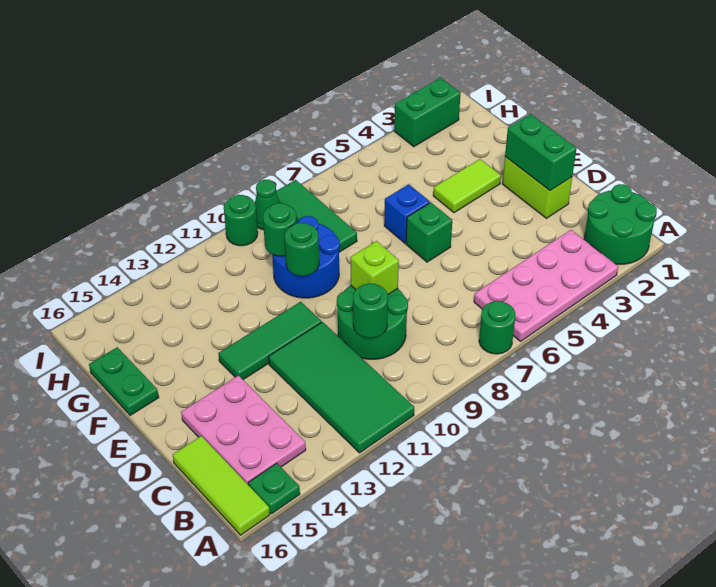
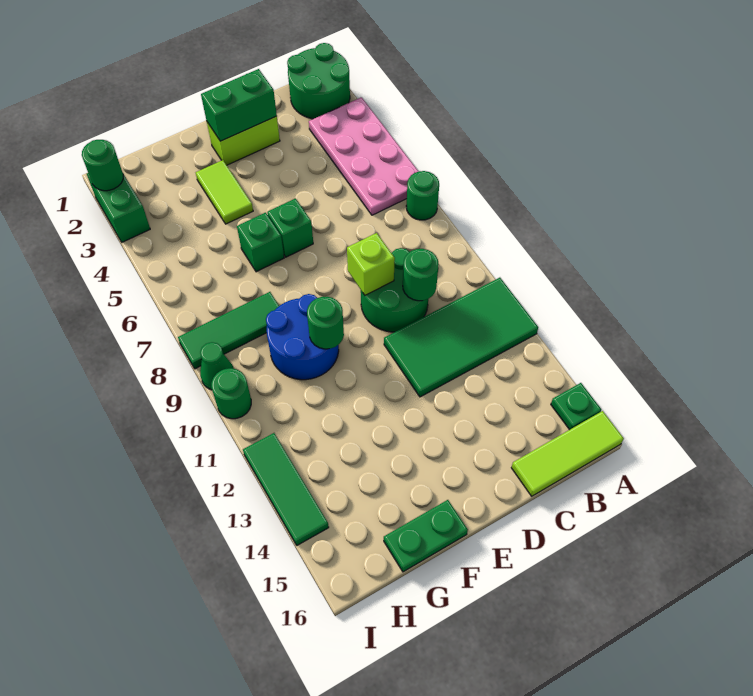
pink plate B14:D15 level 1 -> none
green tile E11:E13 level 1 -> green tile I12:I14 level 1
blue brick F6 level 1 -> green brick F6 level 1
green round brick G10 level 2 -> green round brick I2 level 2

